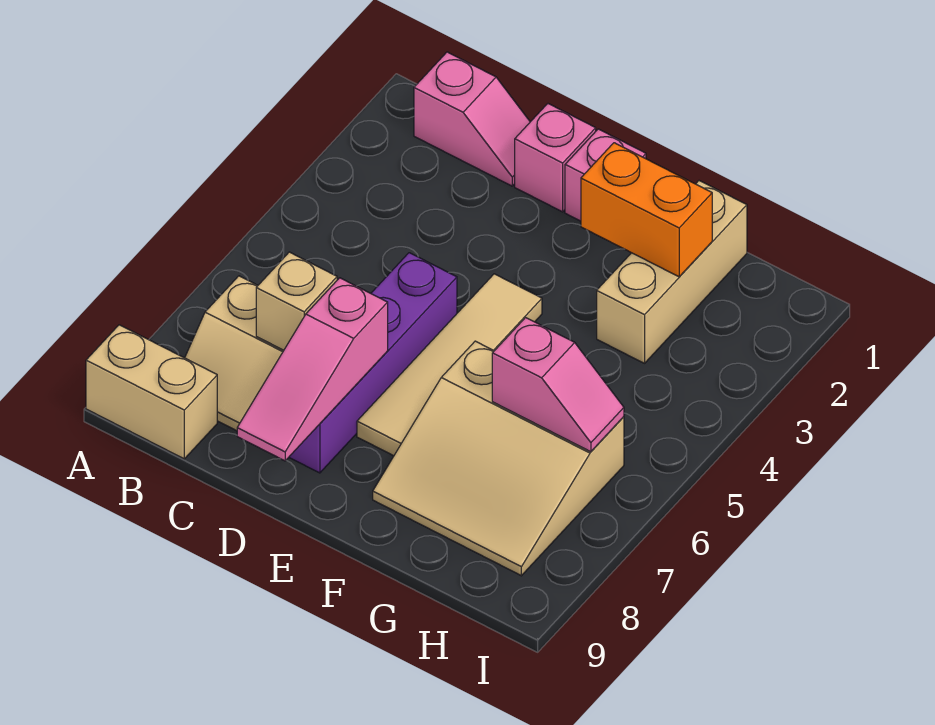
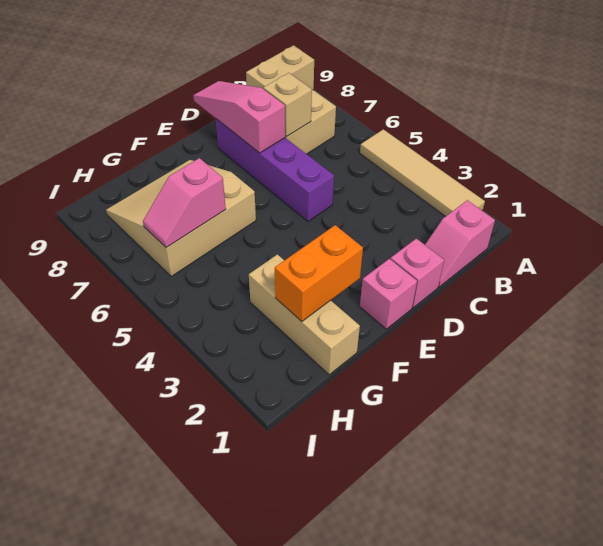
tan tile E4:E7 level 1 -> tan tile A2:A5 level 1

